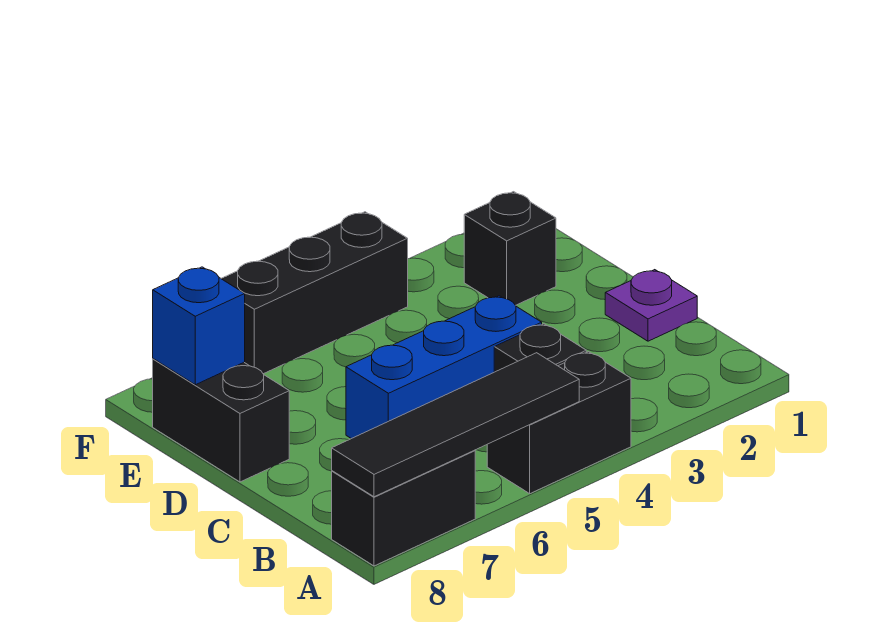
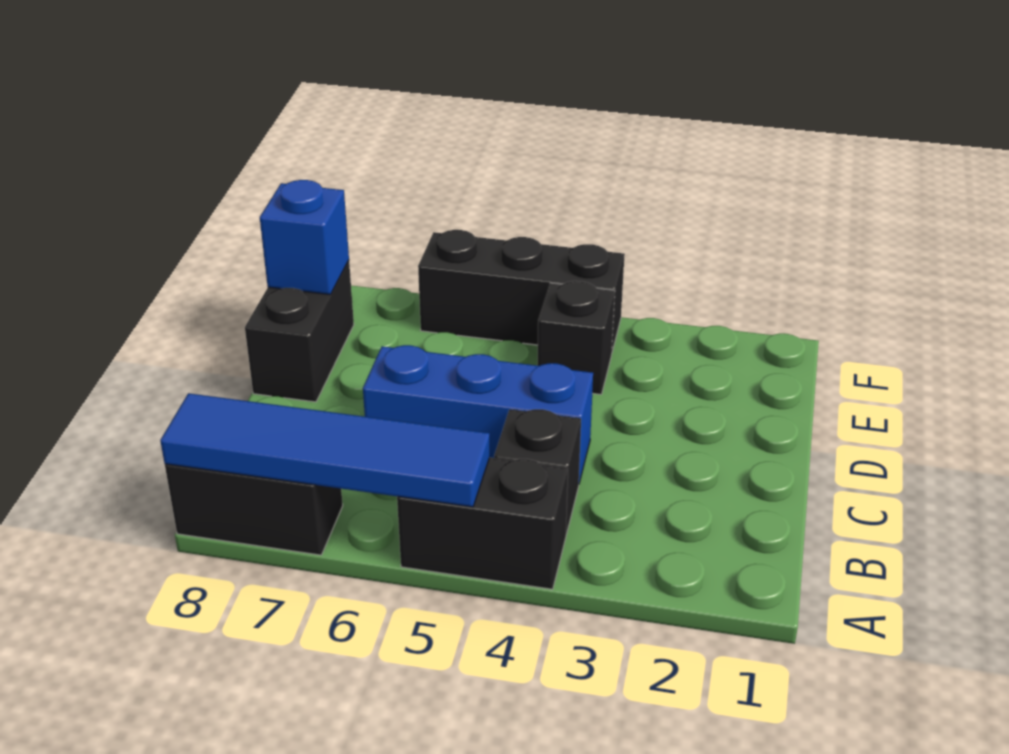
black tile A5:A8 level 2 -> blue tile A5:A8 level 2
purple plate C1 level 1 -> none
black brick E2 level 1 -> black brick E4 level 1

